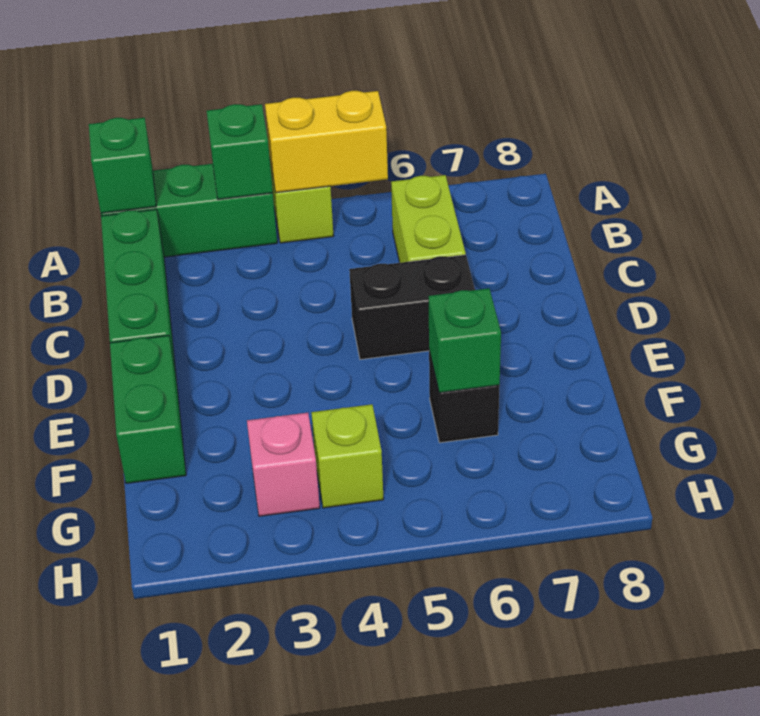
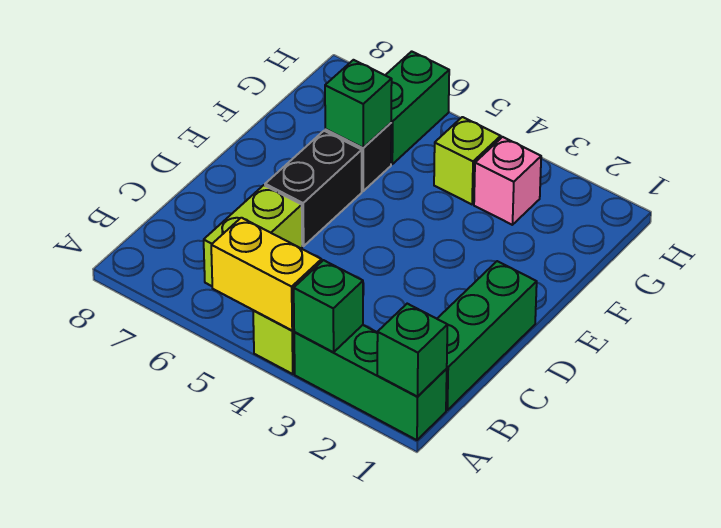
black brick D5:D6 level 1 -> black brick D6:E6 level 1
green brick E1:F1 level 1 -> green brick G6:H6 level 1

